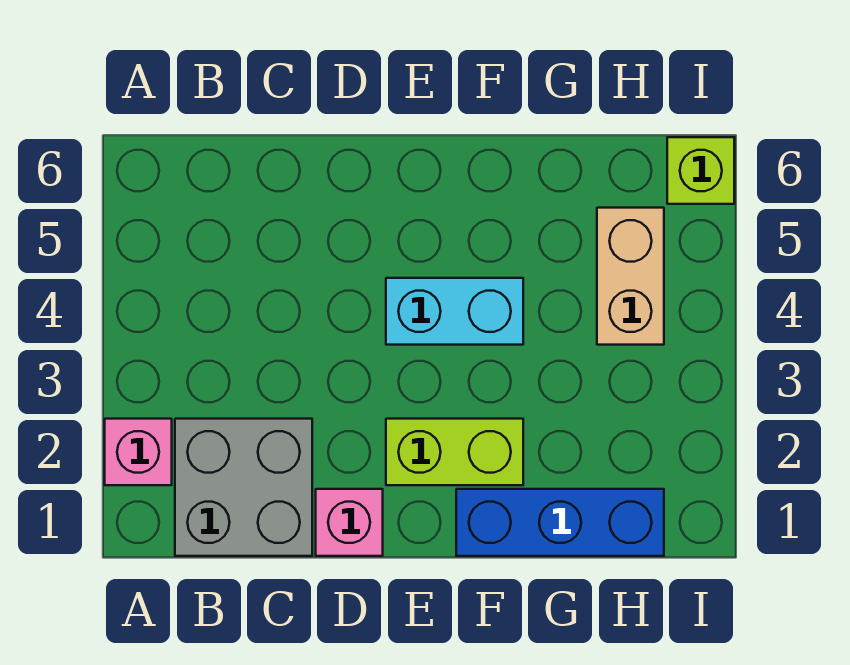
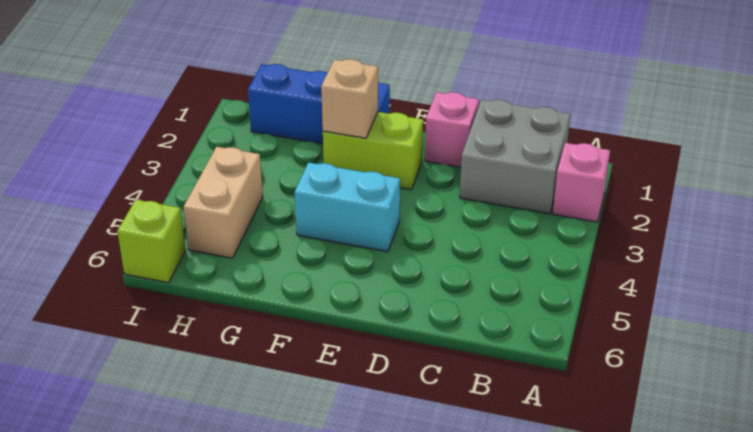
none -> tan brick F2 level 2

